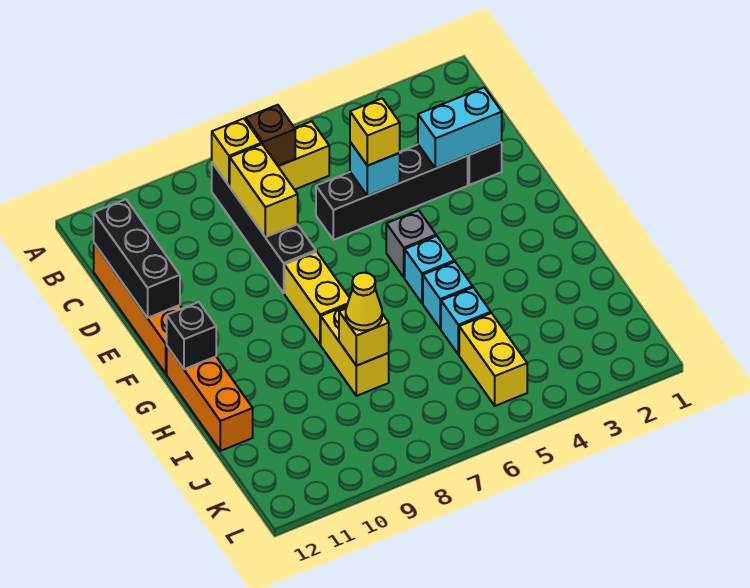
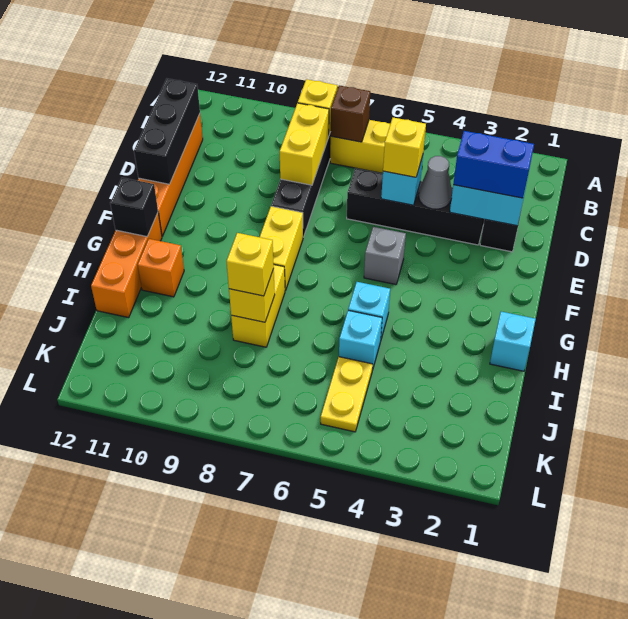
none -> blue brick D2:D3 level 3
none -> grey cone D4 level 2
cyan brick G5 level 1 -> cyan brick H1 level 1
none -> orange brick H11 level 1
yellow cone I8 level 3 -> yellow brick I8 level 3
yellow brick J5:K5 level 1 -> yellow plate J5:K5 level 1

